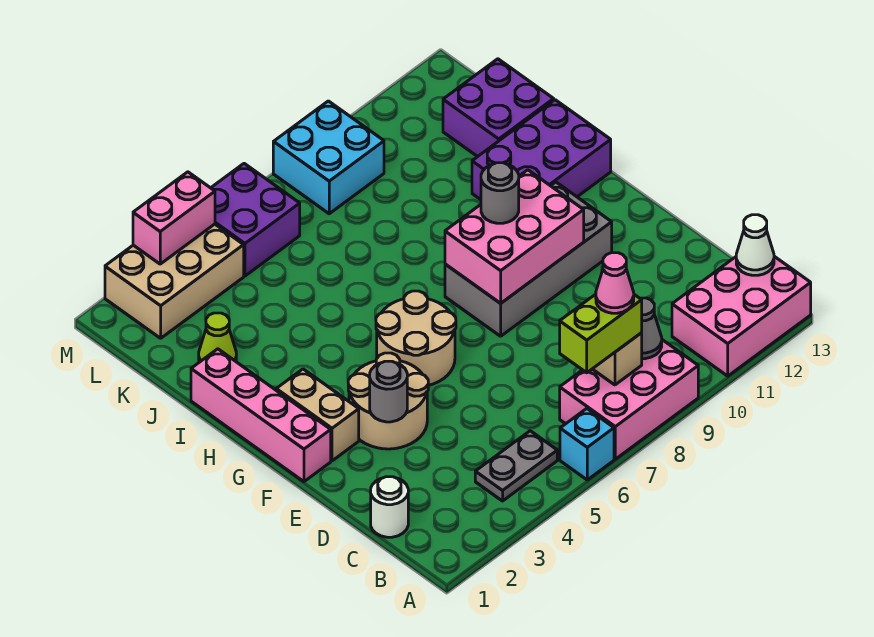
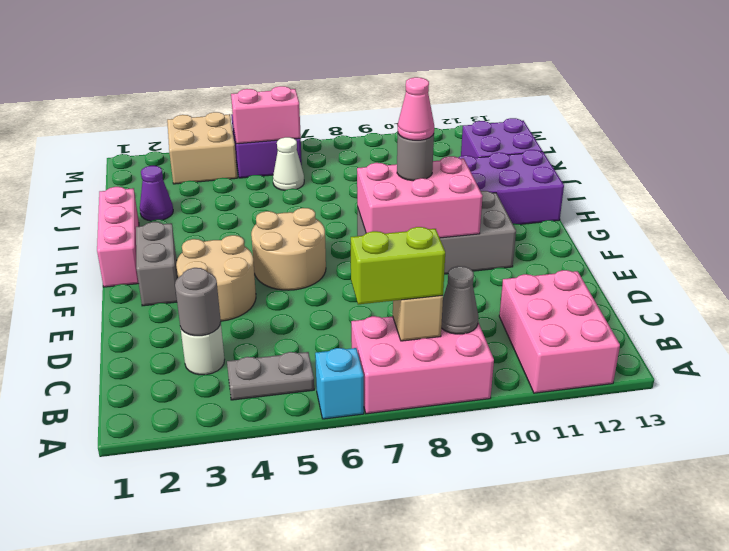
pink brick A11:B13 level 1 -> pink brick A11:C12 level 1
pink cone B8 level 4 -> pink cone G9 level 4
white cone B13 level 2 -> white cone K6 level 1
white round brick C1 level 1 -> white round brick C3 level 1
grey round brick E3 level 2 -> grey round brick C3 level 2
pink brick F1:I1 level 1 -> pink brick G1:I1 level 1
tan brick F2:G2 level 1 -> grey brick F2:G2 level 1
lime cone J2 level 1 -> purple cone J2 level 1
tan brick L2:M4 level 1 -> tan brick L3:M4 level 1
cyan brick L8:M9 level 1 -> none
pink brick M3:M4 level 2 -> pink brick L5:L6 level 2

